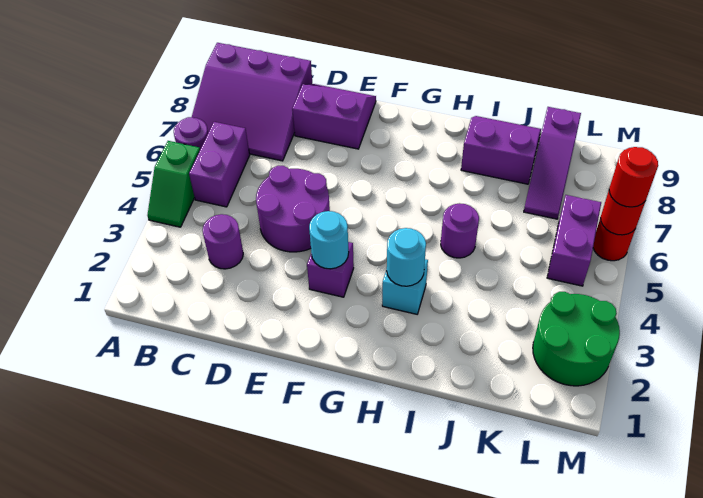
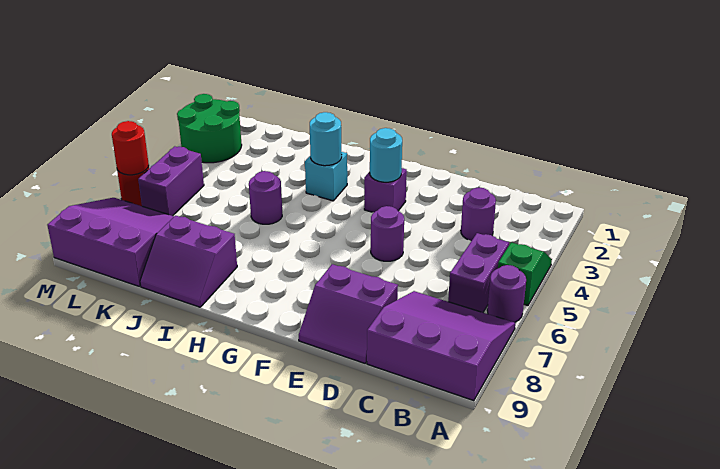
purple round brick D4:E5 level 1 -> purple round brick E5 level 1
purple slope K7:K9 level 1 top 9 -> purple slope K7:M9 level 1 top 9
red round brick M6 level 3 -> none

